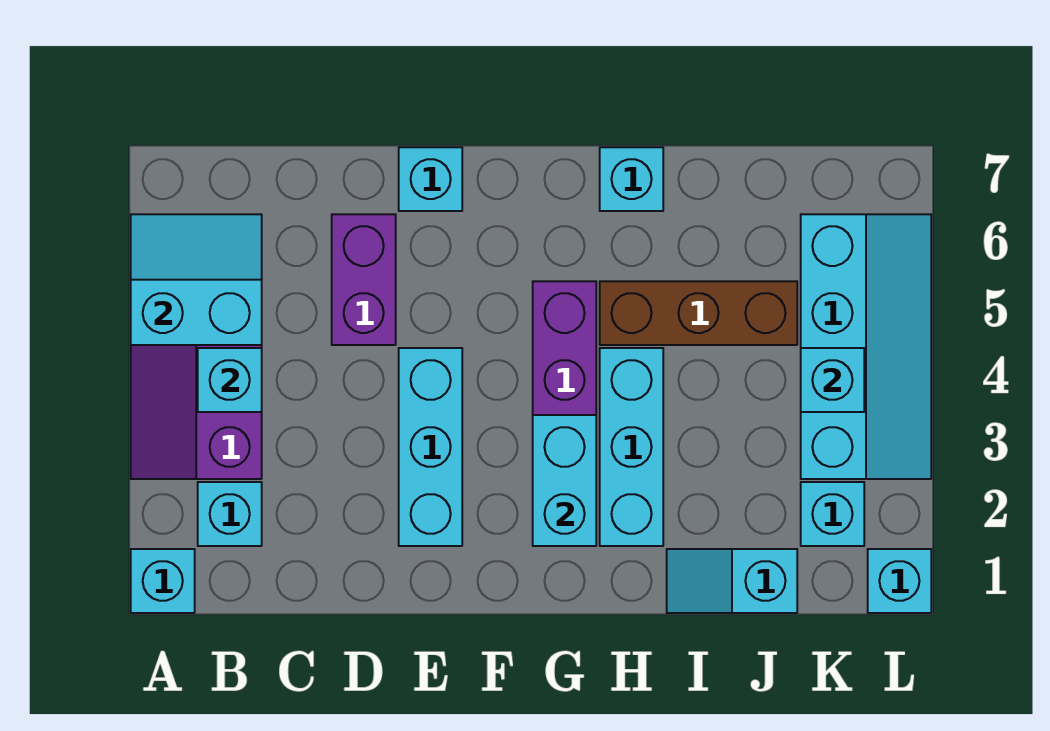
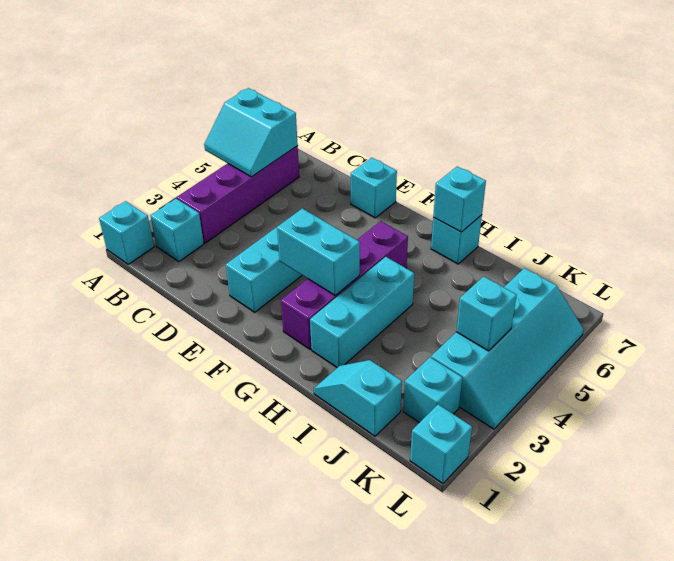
cyan slope A5:B6 level 2 top 5 -> cyan slope A5:B6 level 2 top 6
cyan brick B4 level 2 -> cyan brick H7 level 2
purple brick D5:D6 level 1 -> none
cyan brick G2:G3 level 2 -> cyan brick F3:G3 level 2
brown brick H5:J5 level 1 -> none

